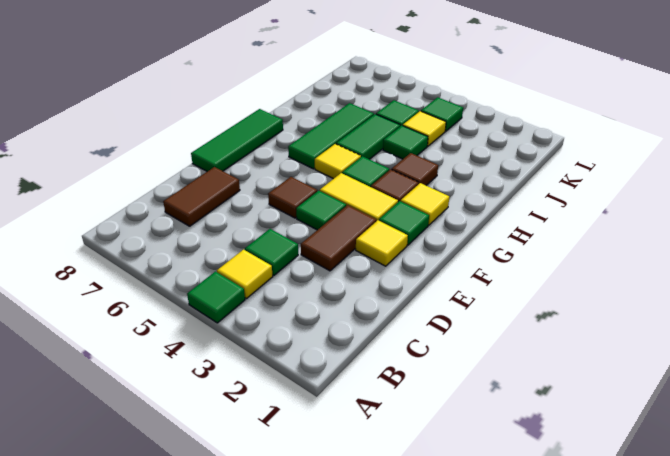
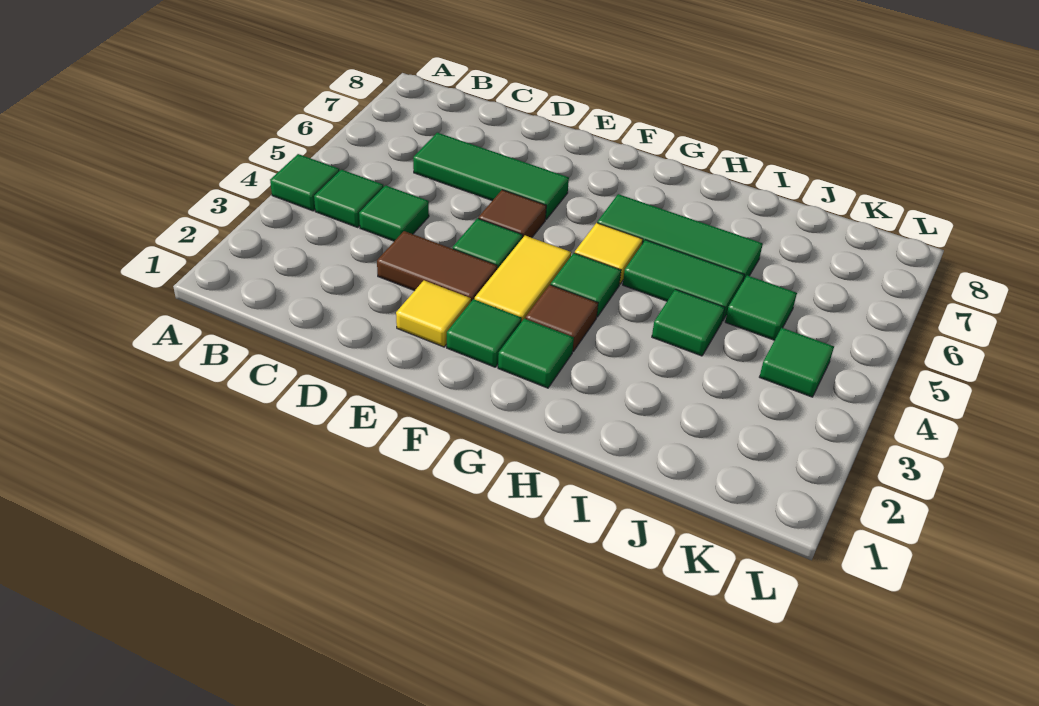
yellow tile B4 level 1 -> green tile B4 level 1
brown tile C7:D7 level 1 -> none
green tile E8:G8 level 1 -> green tile C6:E6 level 1
yellow tile G2 level 1 -> green tile G2 level 1
brown tile H3 level 1 -> none
yellow tile J4 level 1 -> none

